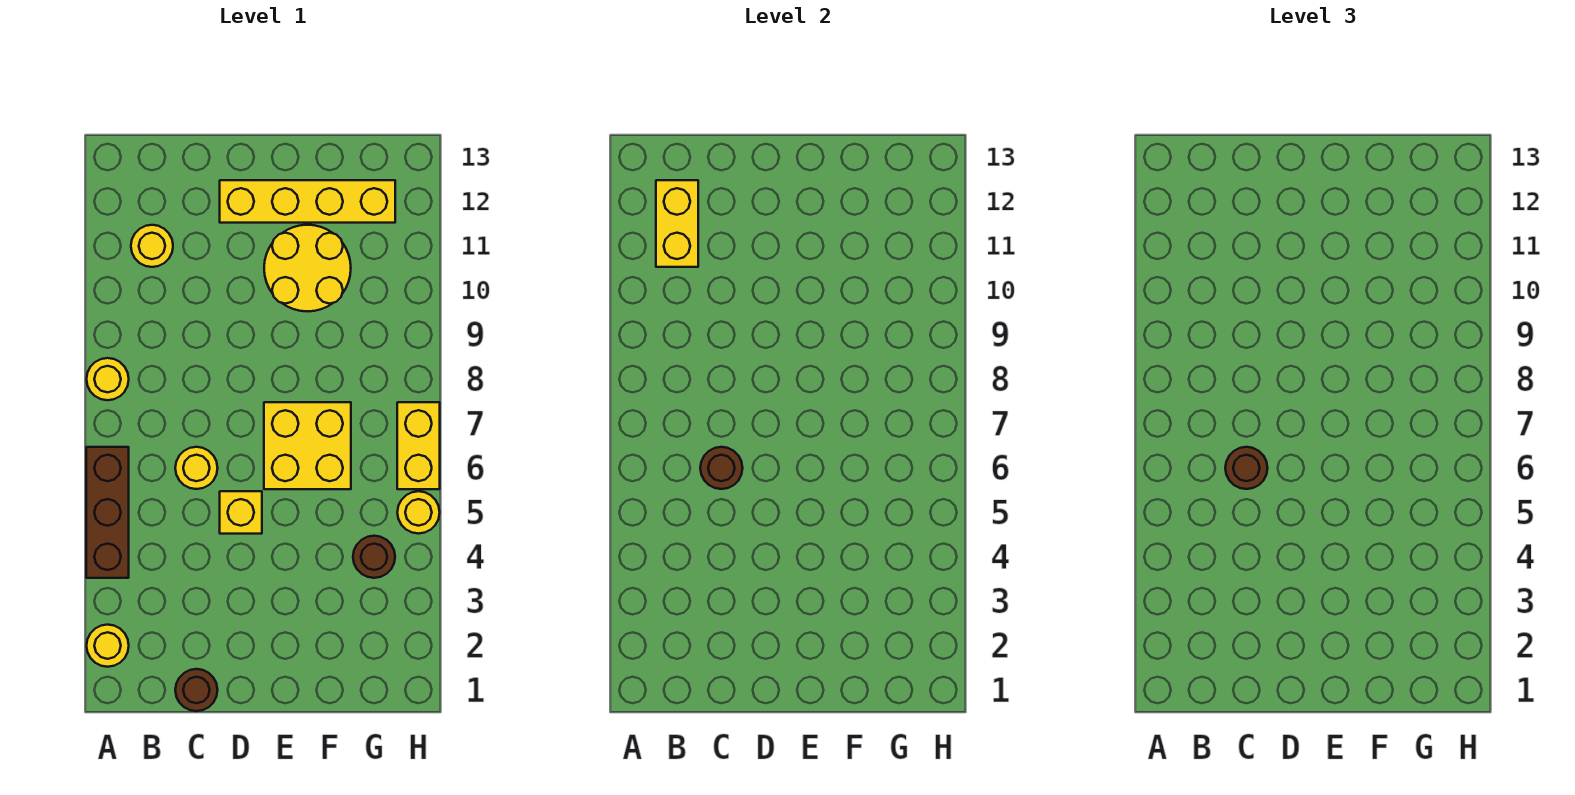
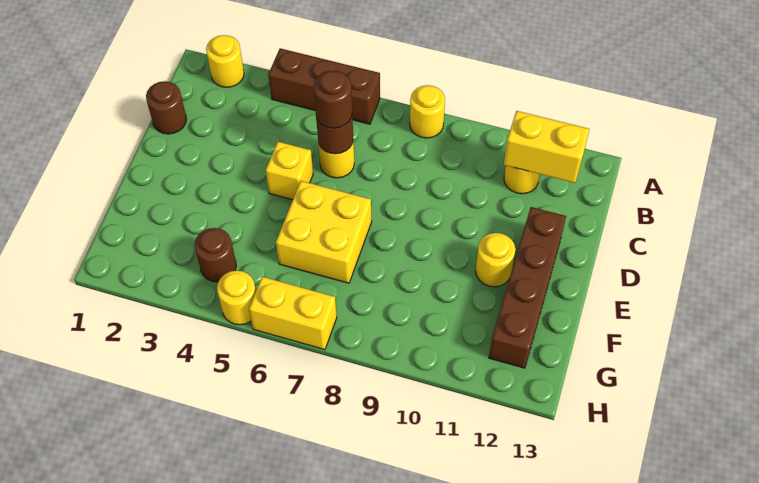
yellow brick D12:G12 level 1 -> brown brick D12:G12 level 1
yellow round brick E10:F11 level 1 -> yellow round brick E11 level 1

